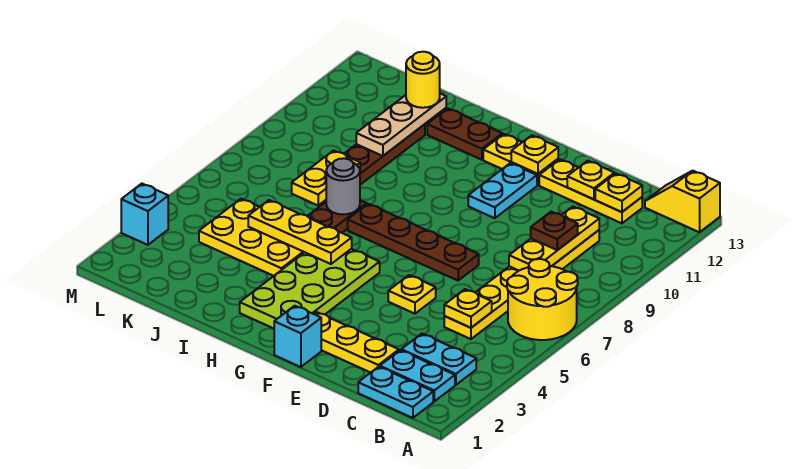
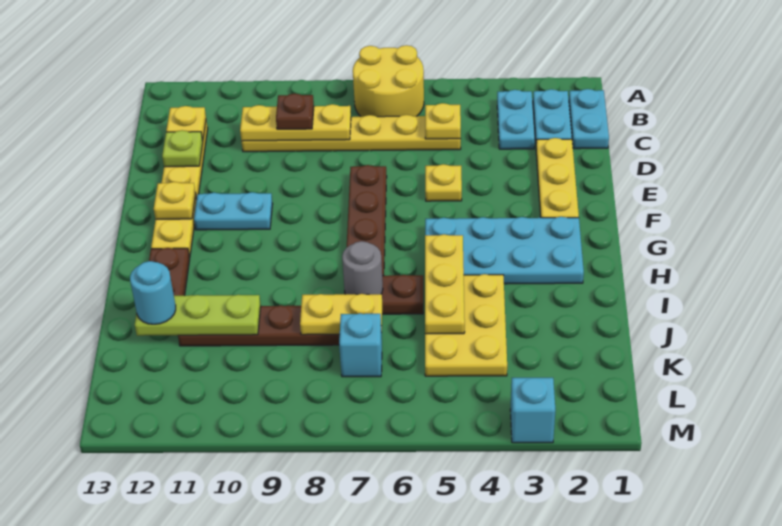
yellow slope A13:B13 level 1 top A -> none
yellow plate D12 level 2 -> lime plate D12 level 2
cyan brick F1 level 1 -> cyan brick K7 level 1
lime plate G2:H5 level 1 -> cyan plate G2:H5 level 1
tan plate J10:J12 level 2 -> lime plate J10:J12 level 2
yellow round brick J12 level 3 -> cyan round brick J12 level 3

